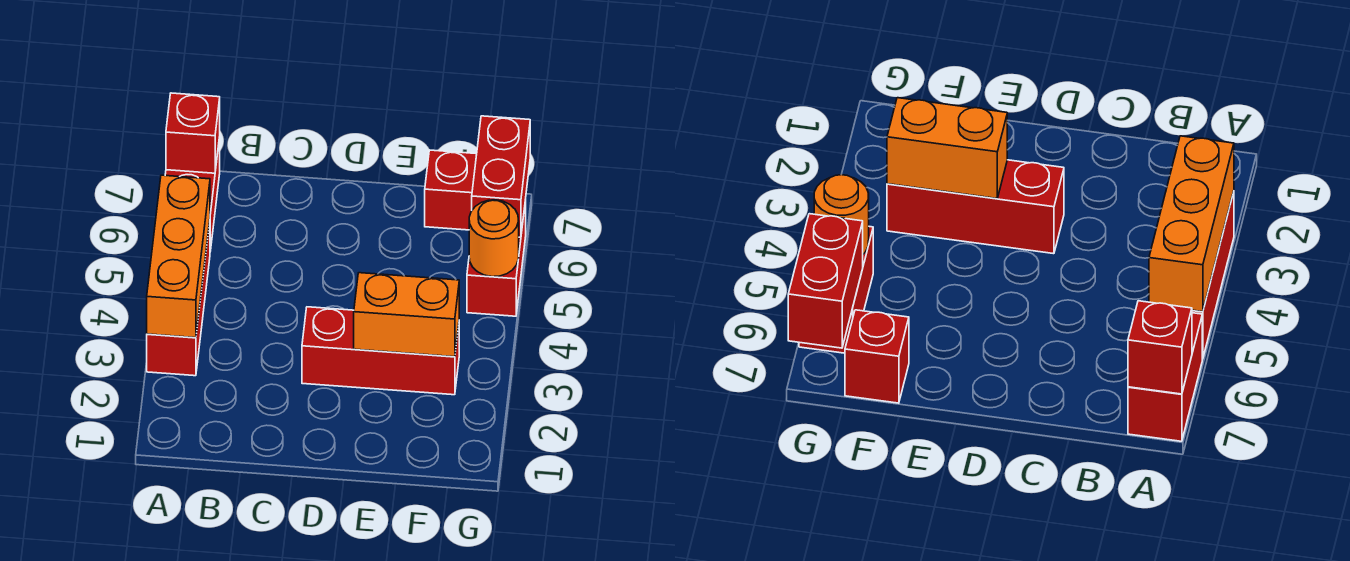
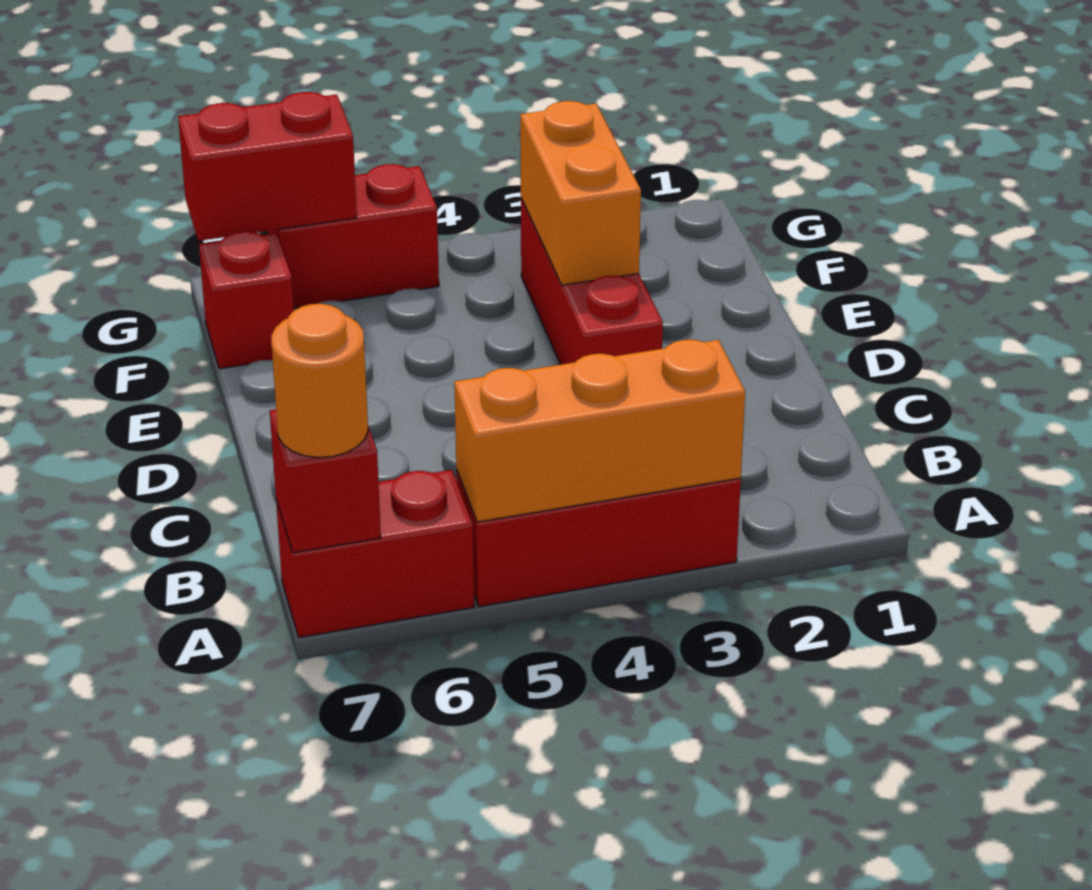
orange round brick G5 level 2 -> orange round brick A7 level 3

